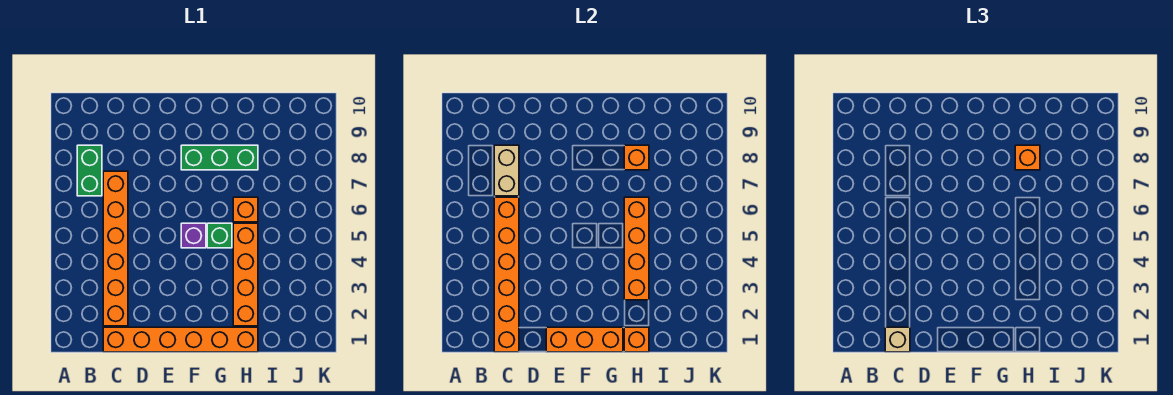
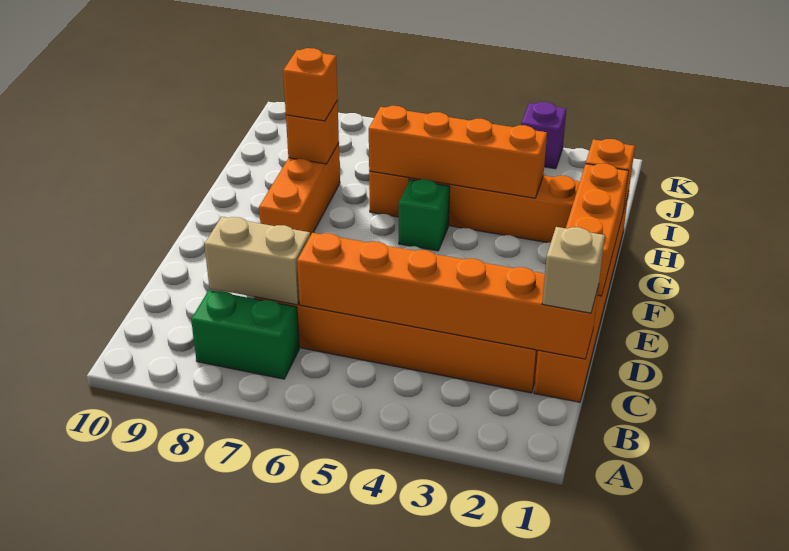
purple brick F5 level 1 -> purple brick K3 level 1
green brick F8:H8 level 1 -> orange brick F8:H8 level 1

